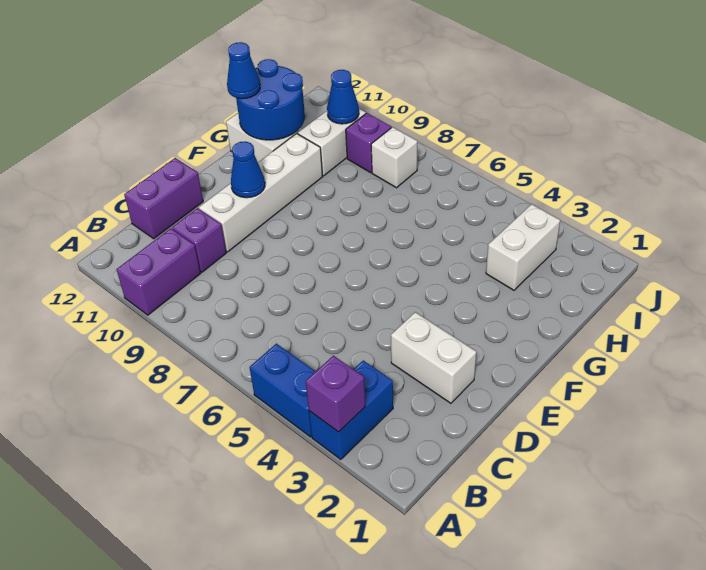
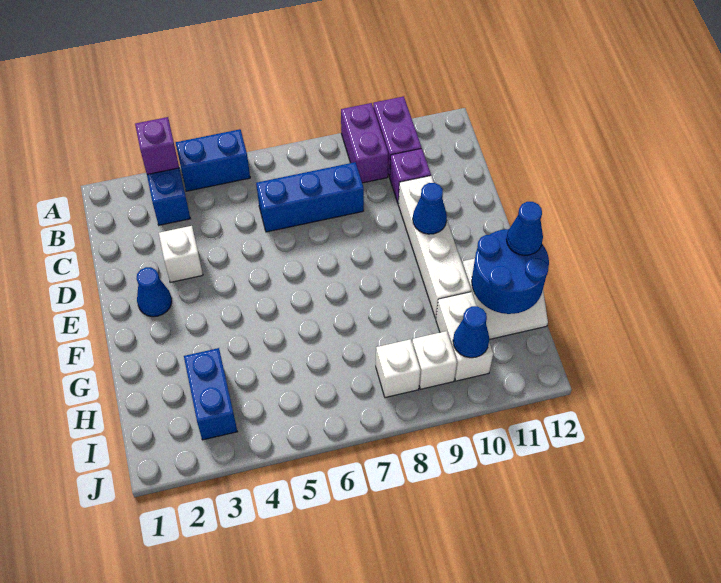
none -> blue brick C6:C8 level 1
purple brick C12:D12 level 1 -> purple brick A9:B9 level 1
white brick D2:D3 level 1 -> white brick D3 level 1
none -> blue cone E2 level 1
white brick H3:I3 level 1 -> blue brick H3:I3 level 1
purple brick I9 level 1 -> white brick I9 level 1

